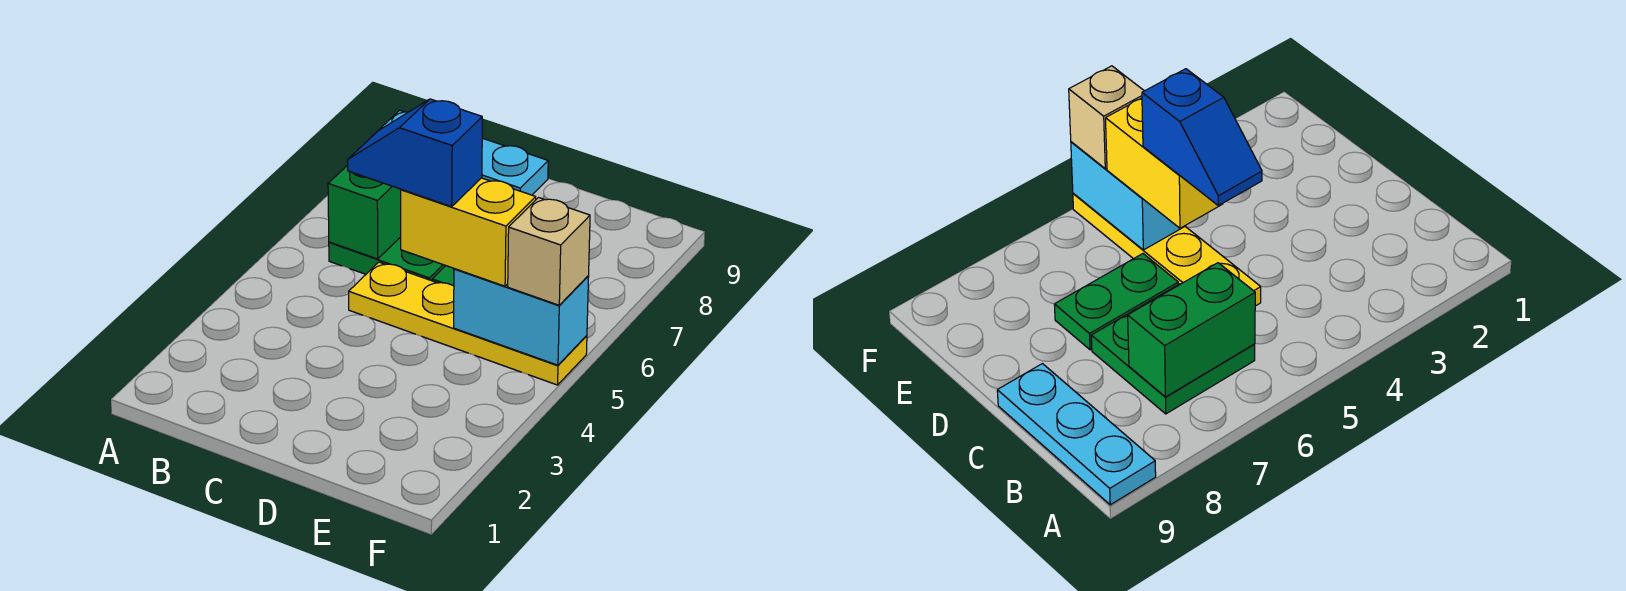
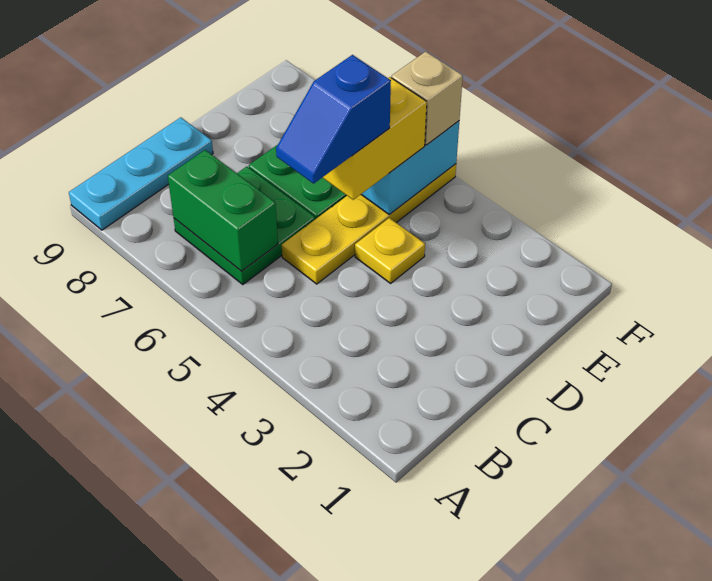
none -> yellow plate D4 level 1

